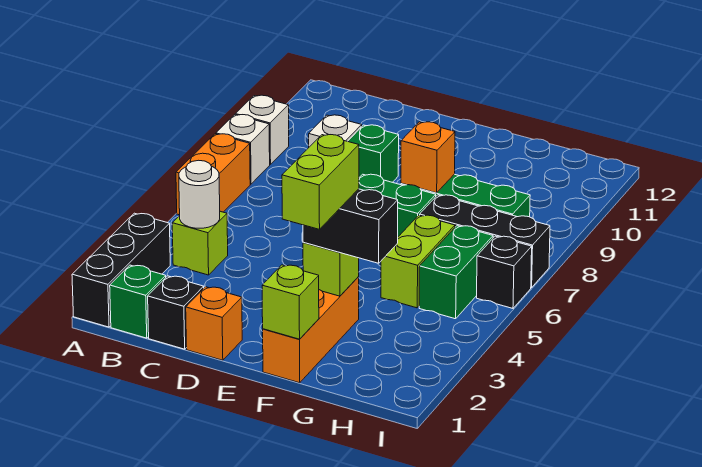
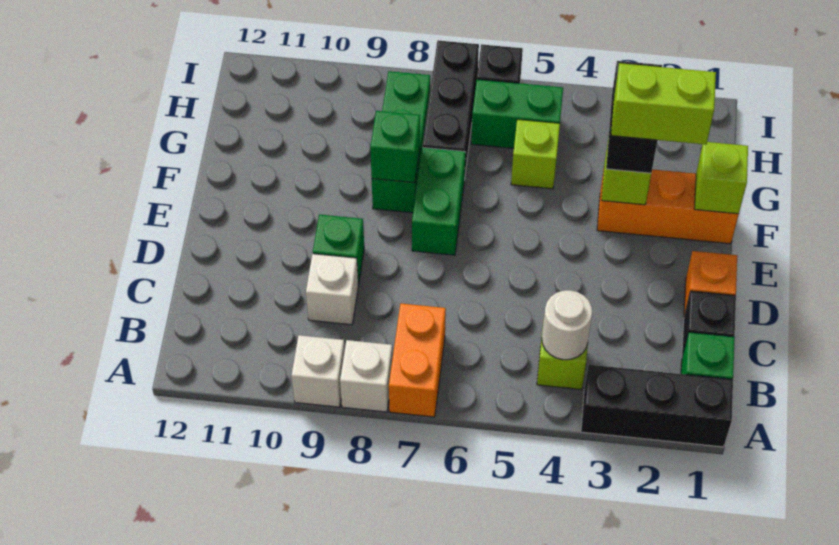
orange brick A6:A7 level 1 -> orange brick A7:B7 level 1
orange brick F8 level 2 -> green brick F8 level 2
lime brick G5:G6 level 1 -> lime brick G5 level 1

